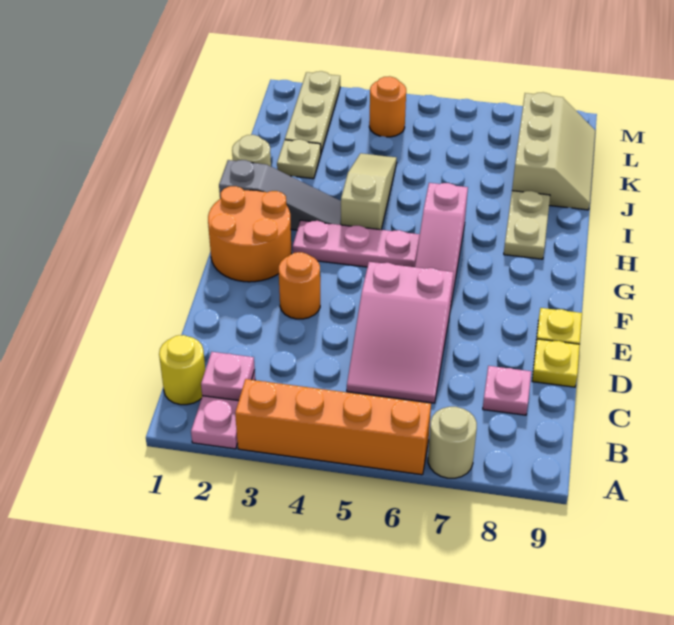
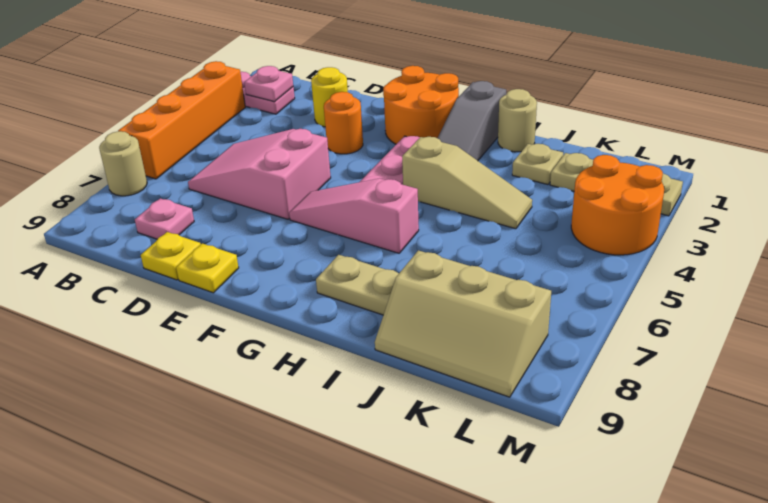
yellow round brick B1 level 1 -> yellow round brick D2 level 1
orange round brick L4 level 1 -> orange round brick L3:M4 level 1

